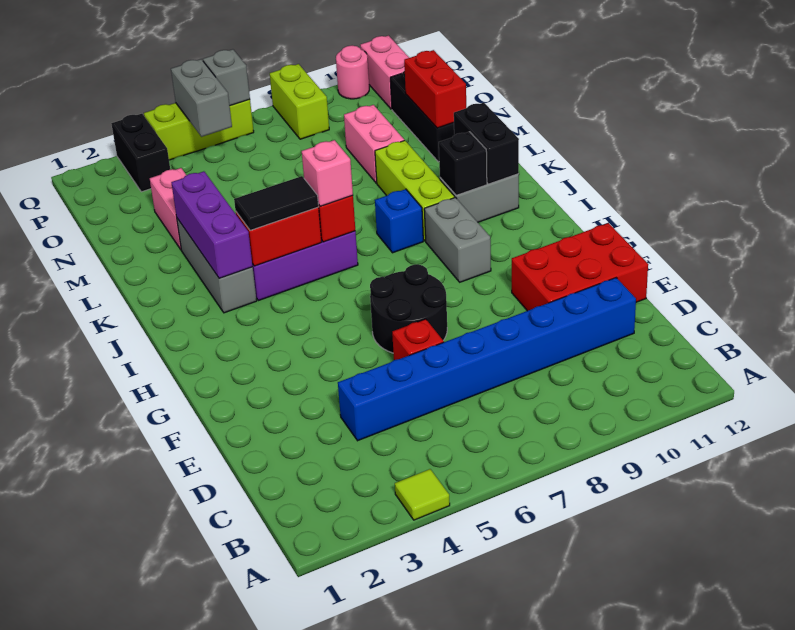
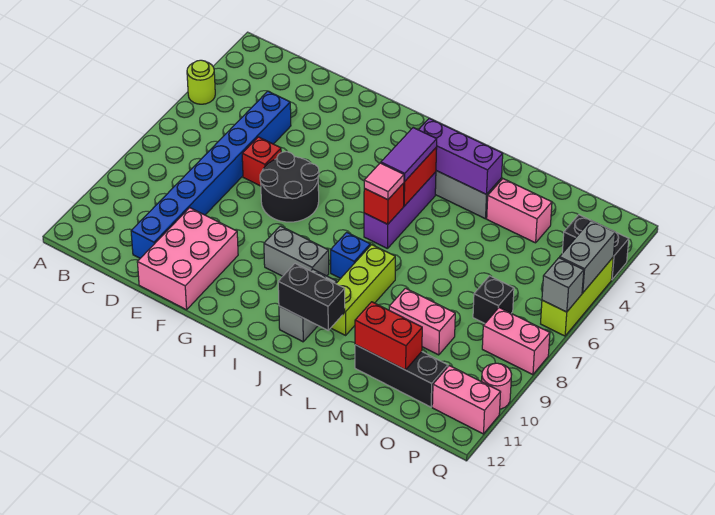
lime tile A4 level 1 -> lime round brick A4 level 1
red brick E10:F12 level 1 -> pink brick E10:F12 level 1
black tile J4:J5 level 3 -> purple tile J4:J5 level 3
pink brick J6 level 3 -> pink tile J6 level 3
lime brick J9:L9 level 1 -> lime brick K8:K10 level 1
black brick J10 level 2 -> black brick O7 level 1
grey brick P5:Q5 level 2 -> grey brick Q4:Q5 level 2
lime brick P8:Q8 level 1 -> pink brick P8:Q8 level 1

